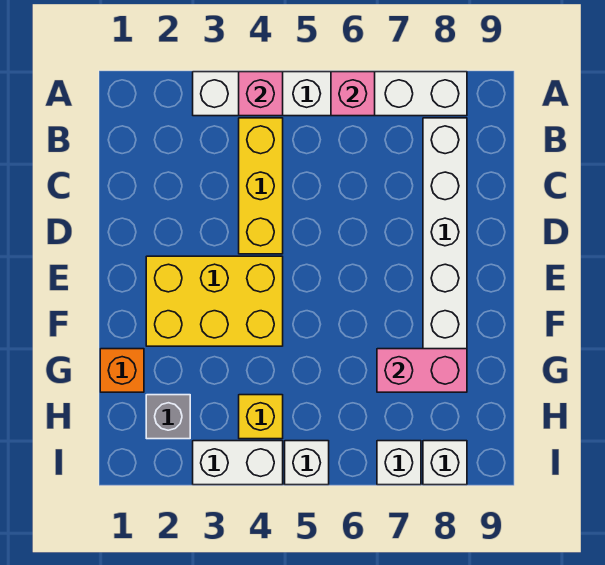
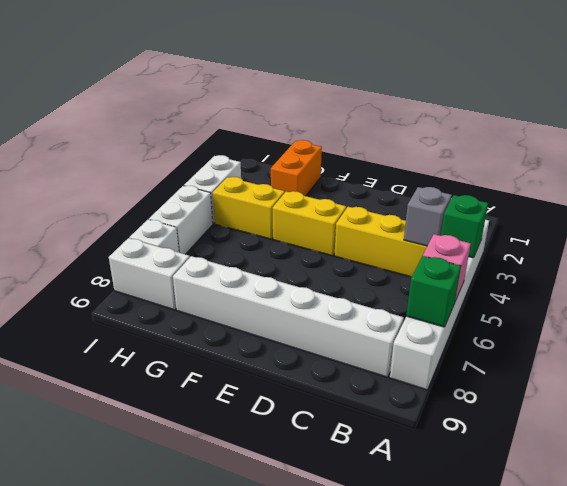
pink brick A4 level 2 -> green brick A4 level 2
none -> green brick A7 level 2
yellow brick E2:F4 level 1 -> yellow brick E4:F4 level 1
orange brick G1 level 1 -> orange brick G1:G2 level 1
pink brick G7:G8 level 2 -> none
grey brick H2 level 1 -> grey brick B4 level 2
yellow brick H4 level 1 -> yellow brick G4:H4 level 1
white brick I5 level 1 -> white brick I5:I6 level 1
white brick I8 level 1 -> white brick H8:I8 level 1

